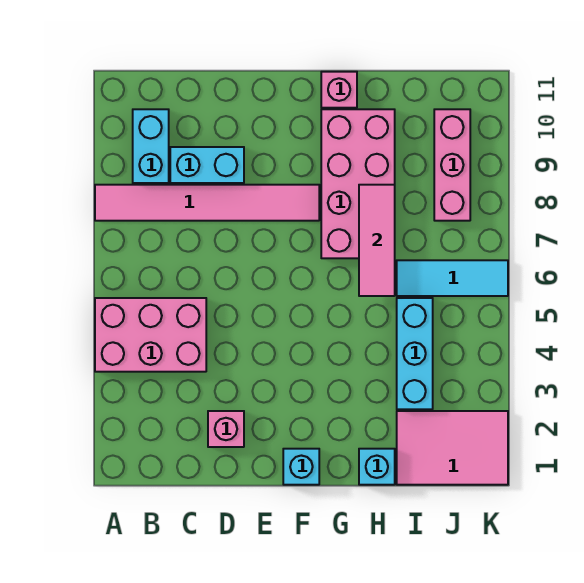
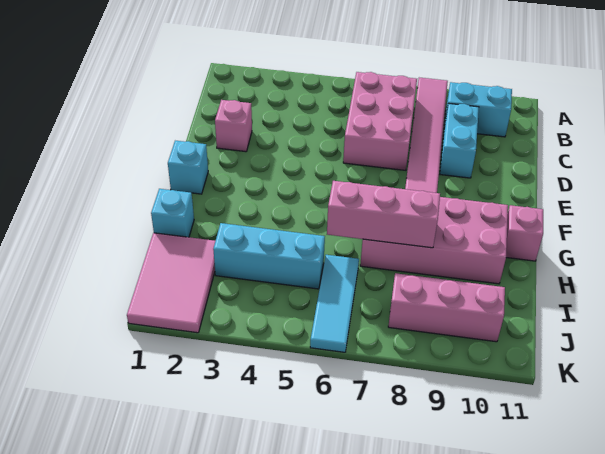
pink brick A4:C5 level 1 -> pink brick B6:D7 level 1
pink tile H6:H8 level 2 -> pink brick H6:H8 level 2

